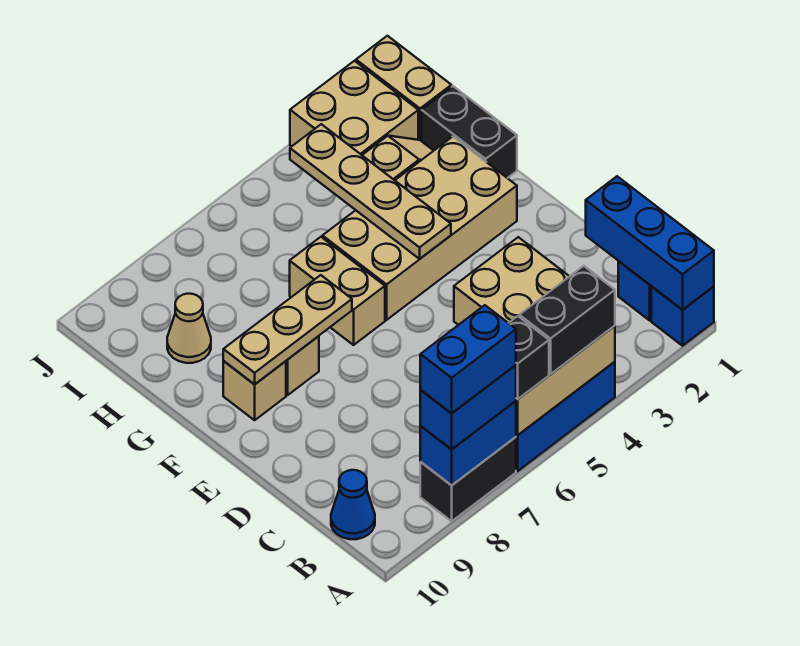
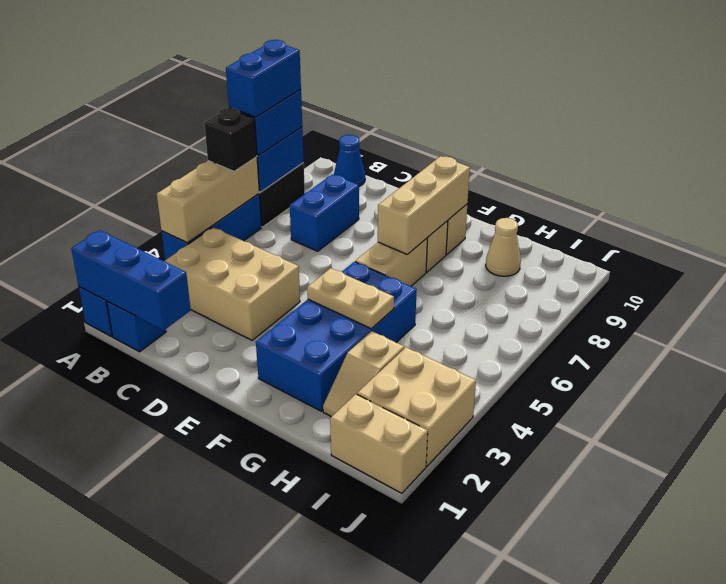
black brick A4:A5 level 3 -> none
none -> blue brick C7:C8 level 1
tan brick F2:G5 level 1 -> blue brick F2:G5 level 1
tan plate F4:I4 level 2 -> tan plate F4:G4 level 2
tan brick F6:G6 level 1 -> tan brick F6:F7 level 1
tan plate F7:F9 level 2 -> tan brick F7:F9 level 2
black brick G1:H1 level 1 -> none

